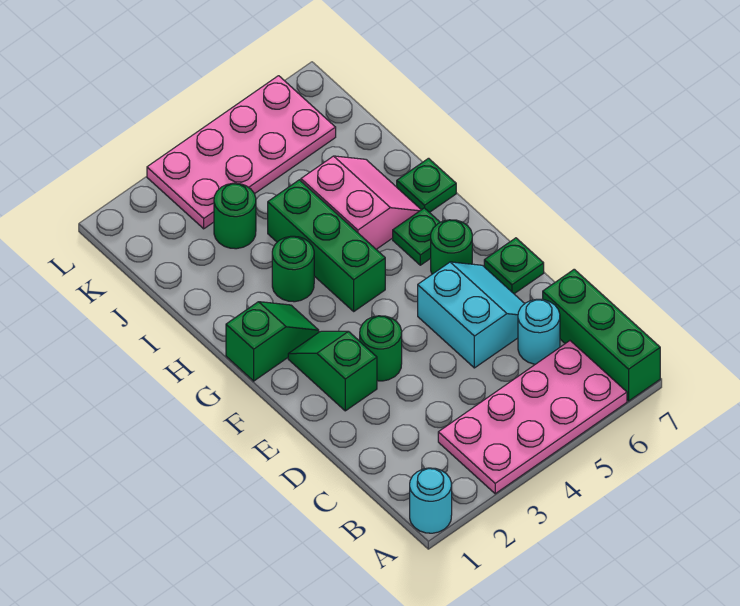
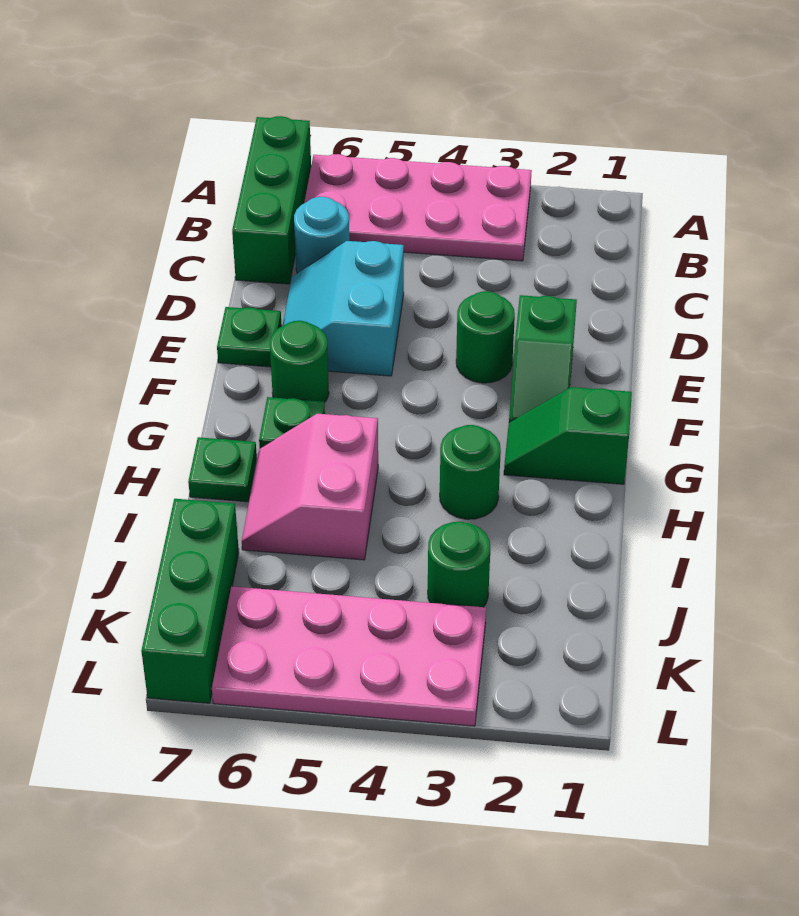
cyan round brick A1 level 1 -> none
green brick G4:I4 level 1 -> green brick J7:L7 level 1

